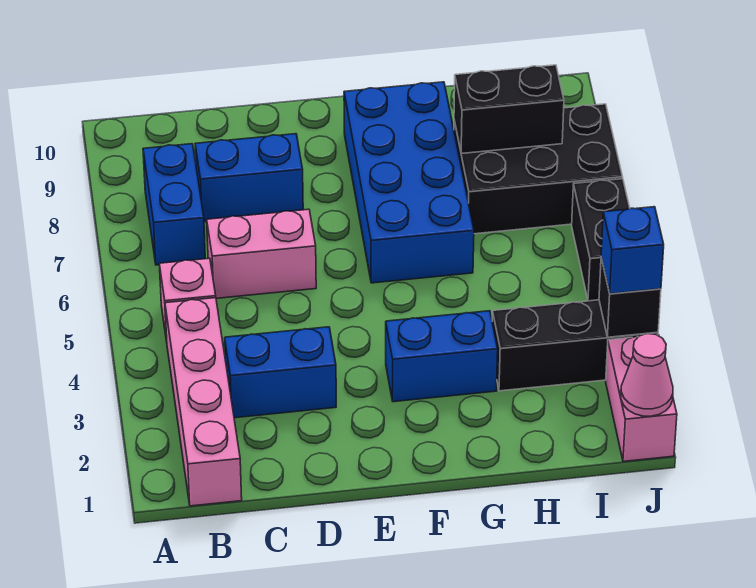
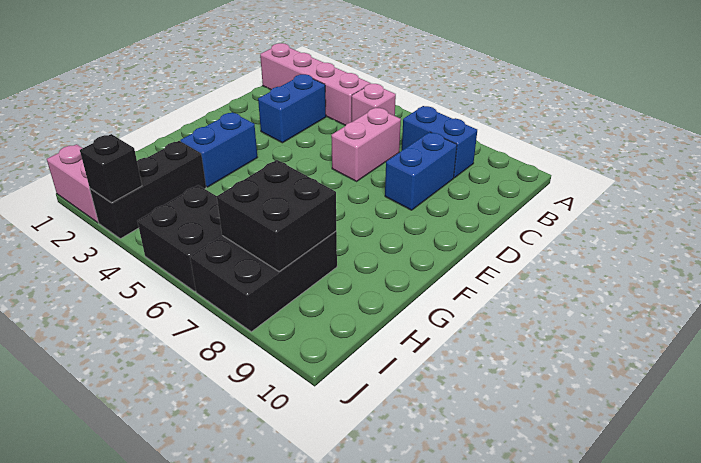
blue brick F6:G9 level 1 -> none
black brick H8:I8 level 2 -> black brick H7:I8 level 2
pink cone J1 level 2 -> none
blue brick J3 level 3 -> none
black brick J5:J6 level 1 -> black brick I5:J6 level 1

